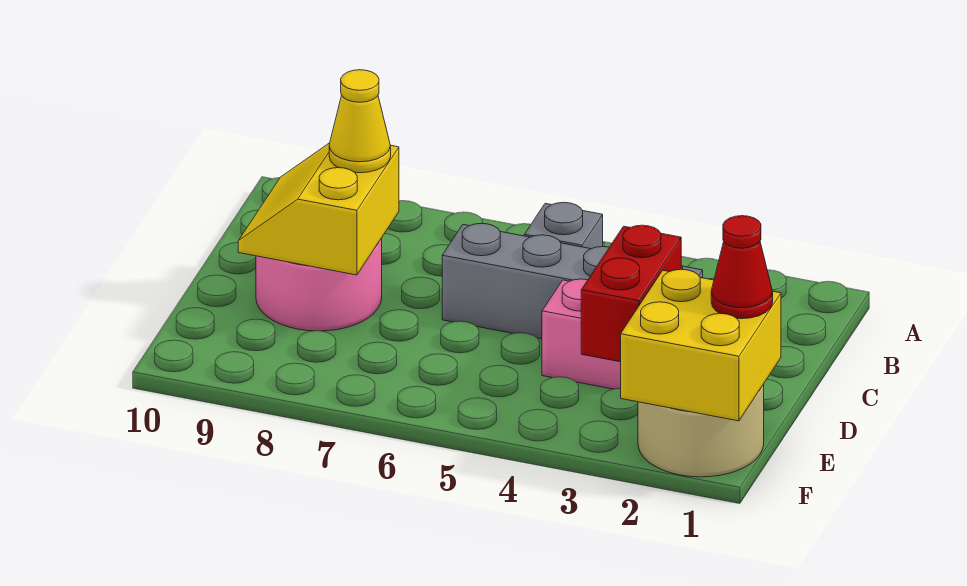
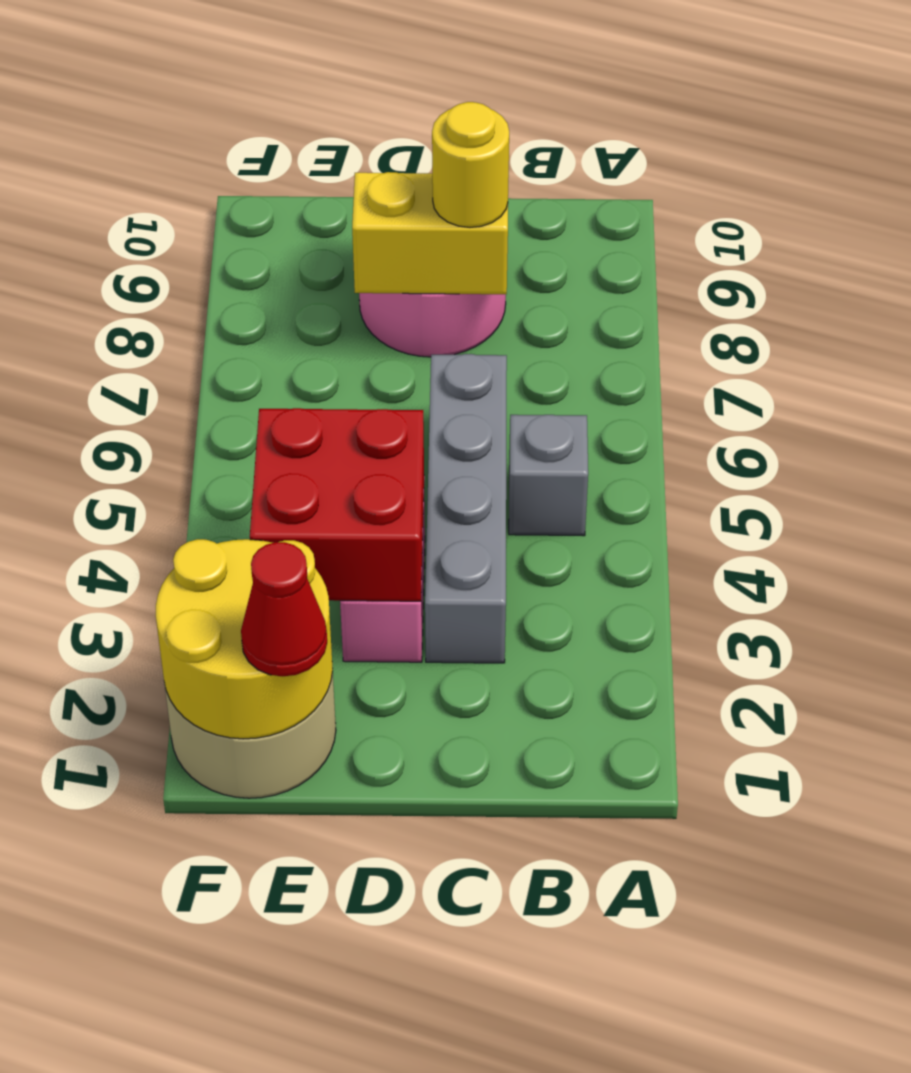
yellow cone C8 level 3 -> yellow round brick C8 level 3
red brick D3:E3 level 2 -> red brick D3:E4 level 2
yellow brick E1:F2 level 2 -> yellow round brick E1:F2 level 2

